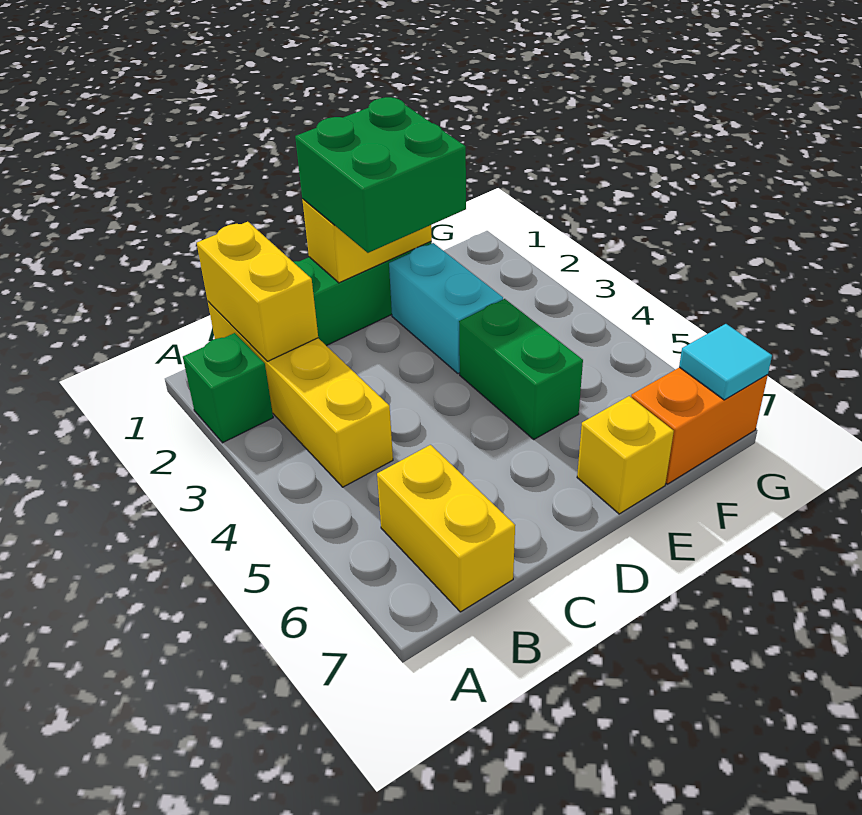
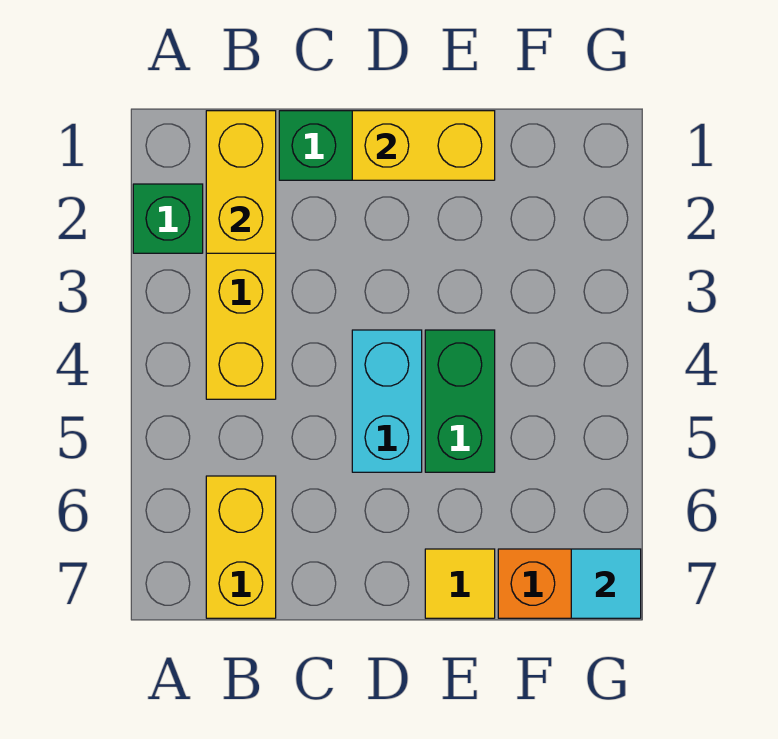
green brick D1:E2 level 3 -> none
cyan brick E2:E3 level 1 -> cyan brick D4:D5 level 1
yellow brick E7 level 1 -> yellow tile E7 level 1

